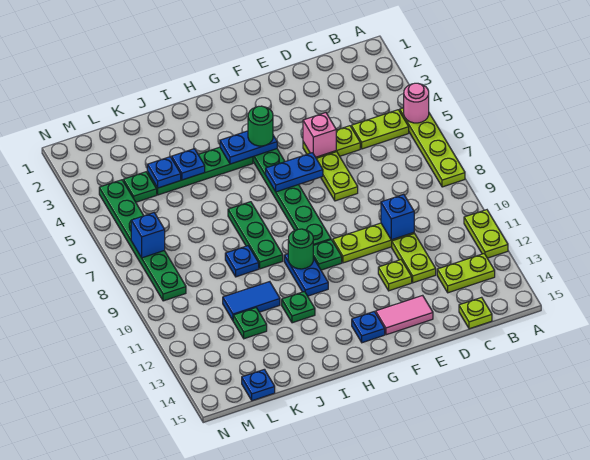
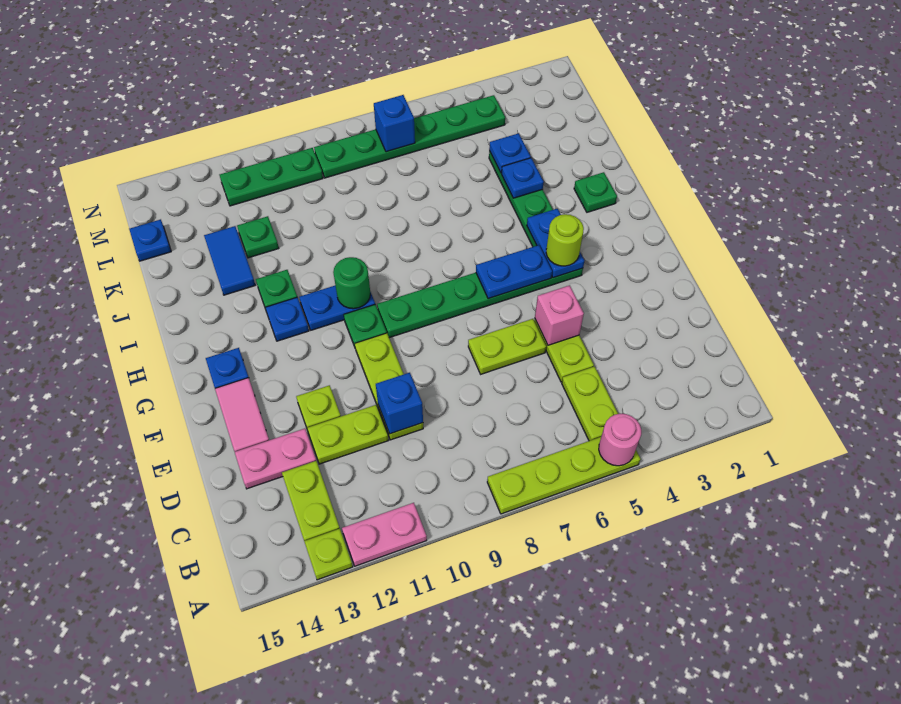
lime plate A11:A12 level 1 -> pink plate A11:A12 level 1
lime plate C15 level 1 -> lime plate A13 level 1
none -> pink plate D13:D14 level 1
blue plate F6:G6 level 2 -> blue plate G5:G6 level 2
green round brick G4 level 3 -> lime round brick G4 level 3
green plate I7:I9 level 1 -> green plate M10:M12 level 1
blue plate J9 level 1 -> blue plate H12 level 1
blue tile J11:K11 level 1 -> blue tile J13:K13 level 1
green plate L4 level 1 -> green plate I2 level 1

